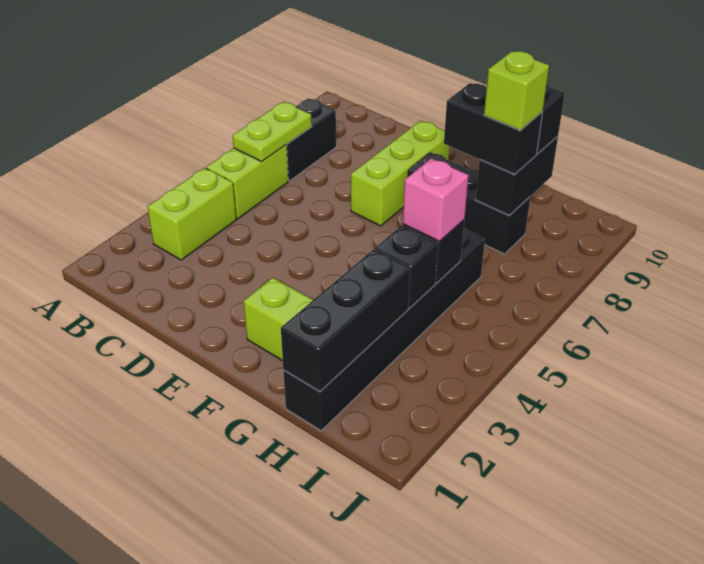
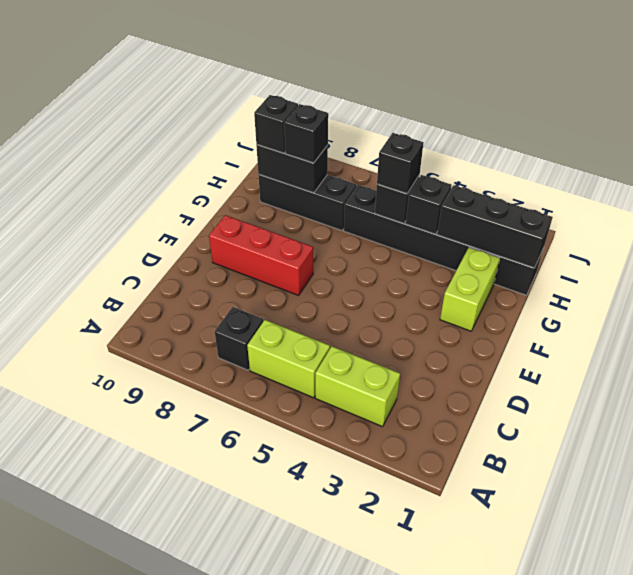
lime plate B6:B7 level 2 -> none
black brick B7:B8 level 1 -> black brick B7 level 1
lime brick E7:E9 level 1 -> red brick E7:E9 level 1
black brick F8:H8 level 1 -> black brick H7:H9 level 1
black brick G8:H8 level 3 -> black brick H8 level 3
pink brick H5 level 3 -> black brick H5 level 3
lime brick H8 level 4 -> none

